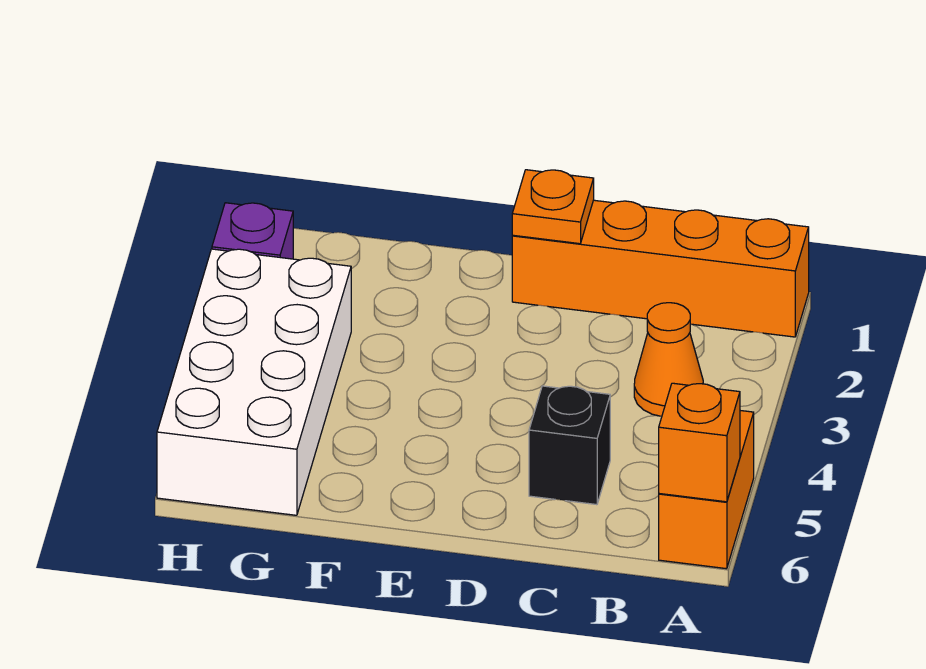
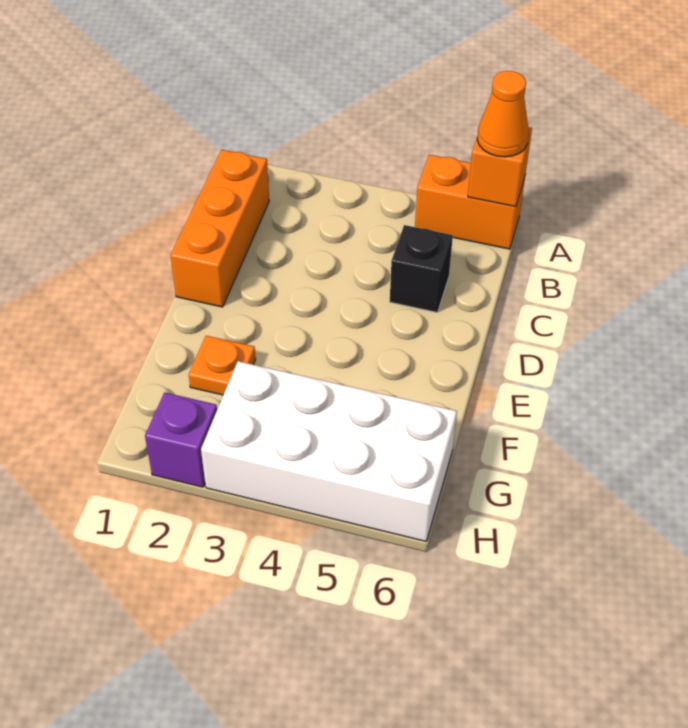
orange brick A1:D1 level 1 -> orange brick B1:D1 level 1
orange cone B3 level 1 -> orange cone A6 level 3
orange plate D1 level 2 -> orange plate F2 level 1

